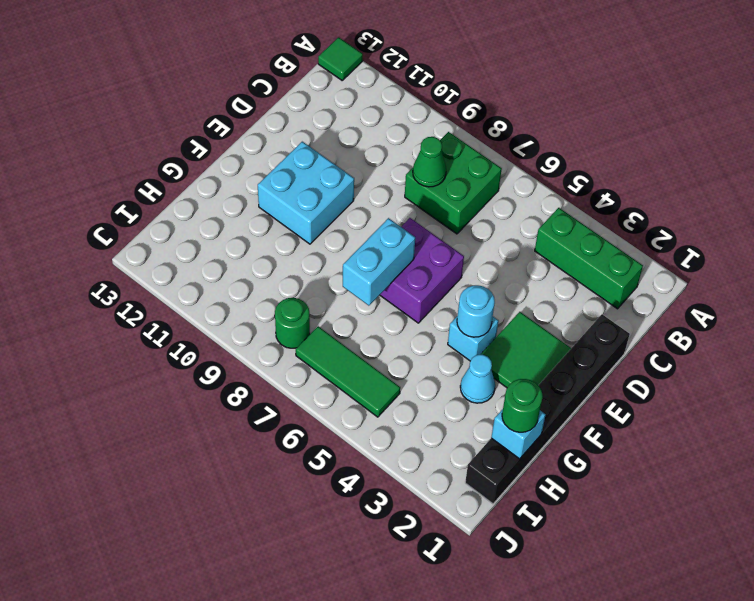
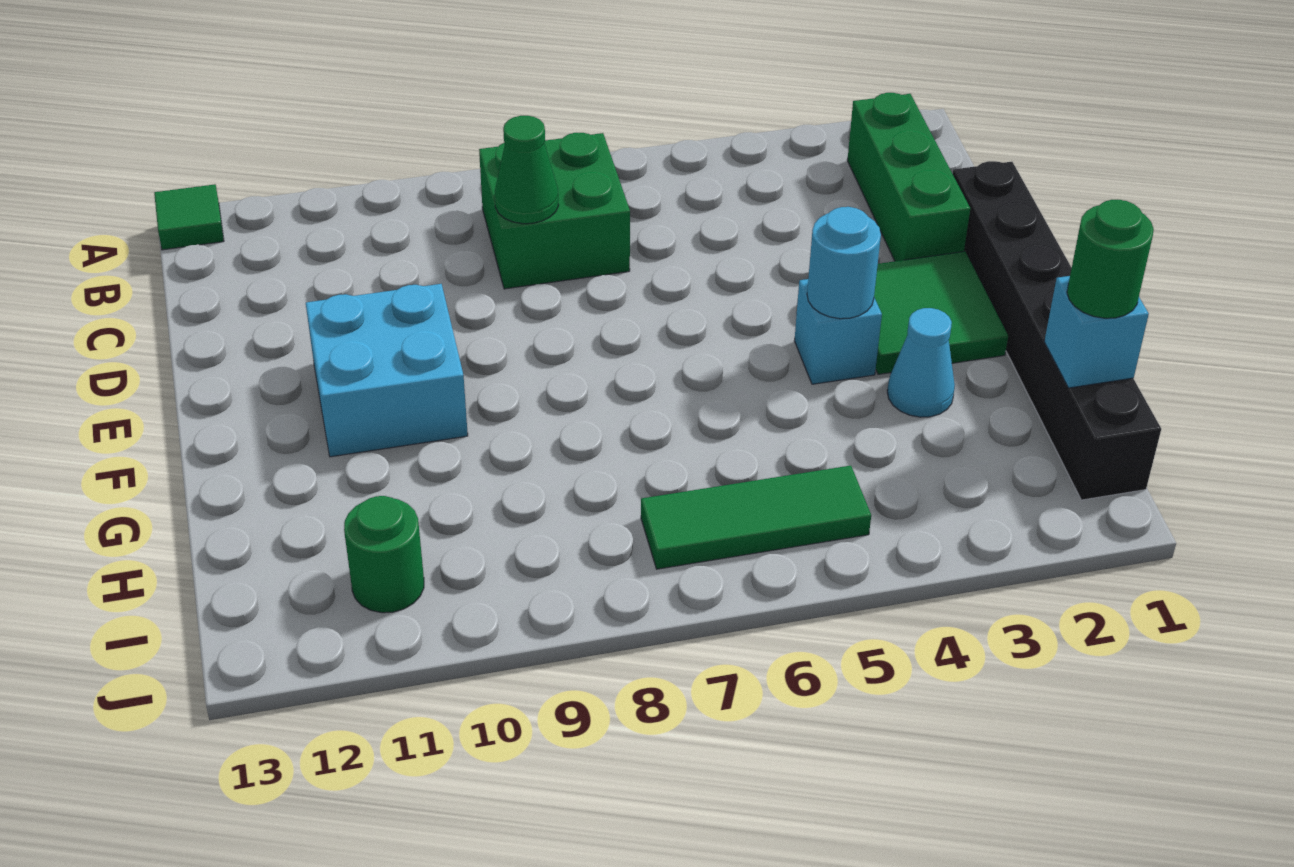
green brick B2:B4 level 1 -> green brick B2:D2 level 1
purple brick E6:F7 level 1 -> none
cyan brick F7:G7 level 2 -> none
green round brick I8 level 1 -> green round brick I11 level 1

